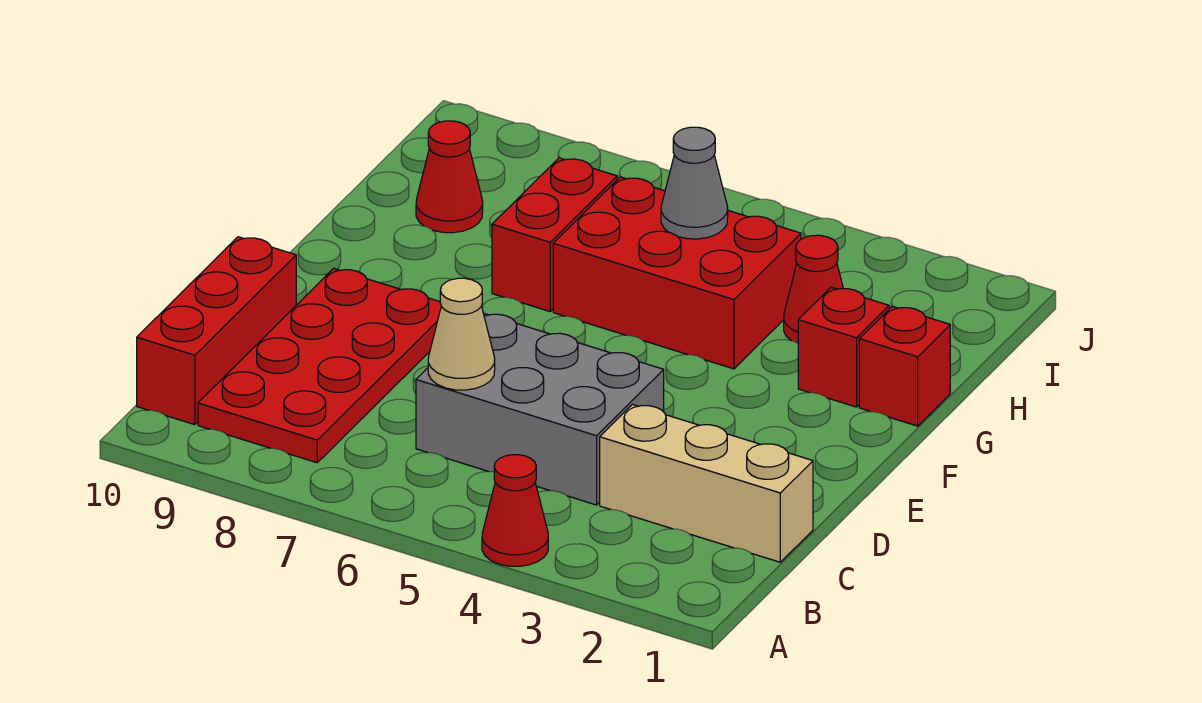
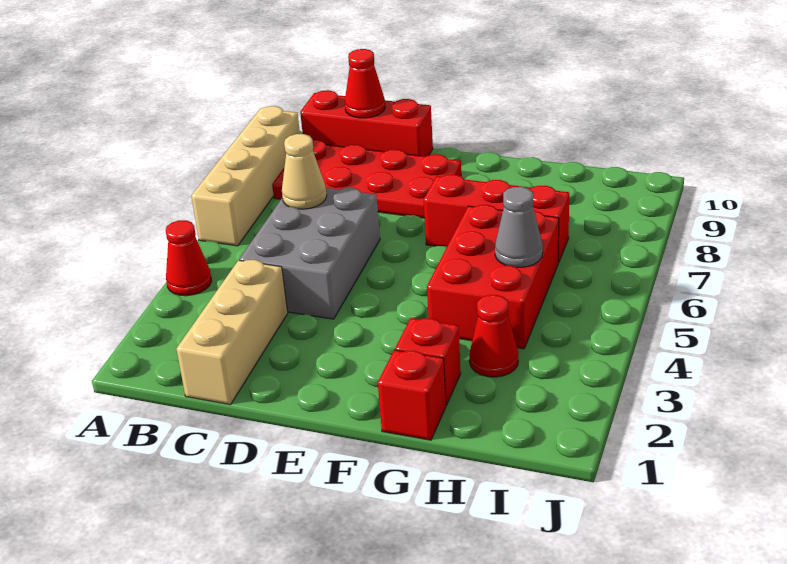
none -> tan brick A6:A9 level 1
red brick G7:H7 level 1 -> red brick F7:H7 level 1
red cone H9 level 1 -> red cone C10 level 2

